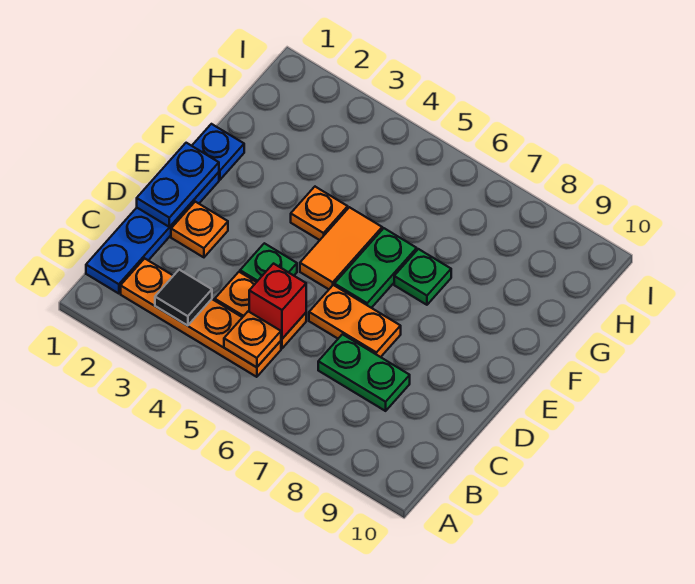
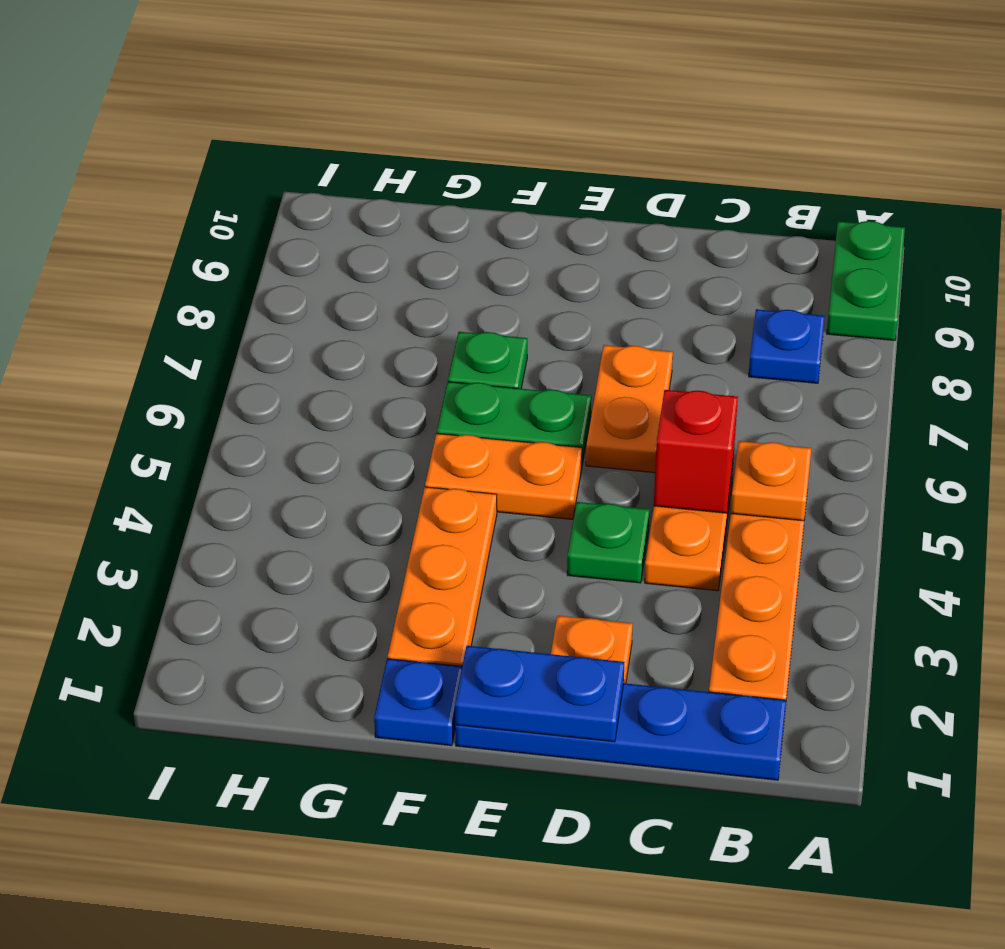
black tile B3 level 2 -> none
none -> blue plate B8 level 1
green plate C7:C8 level 1 -> green plate A9:A10 level 1
orange tile E5:F5 level 1 -> orange plate E5:F5 level 1
orange plate F4 level 1 -> orange plate F2:F4 level 1

